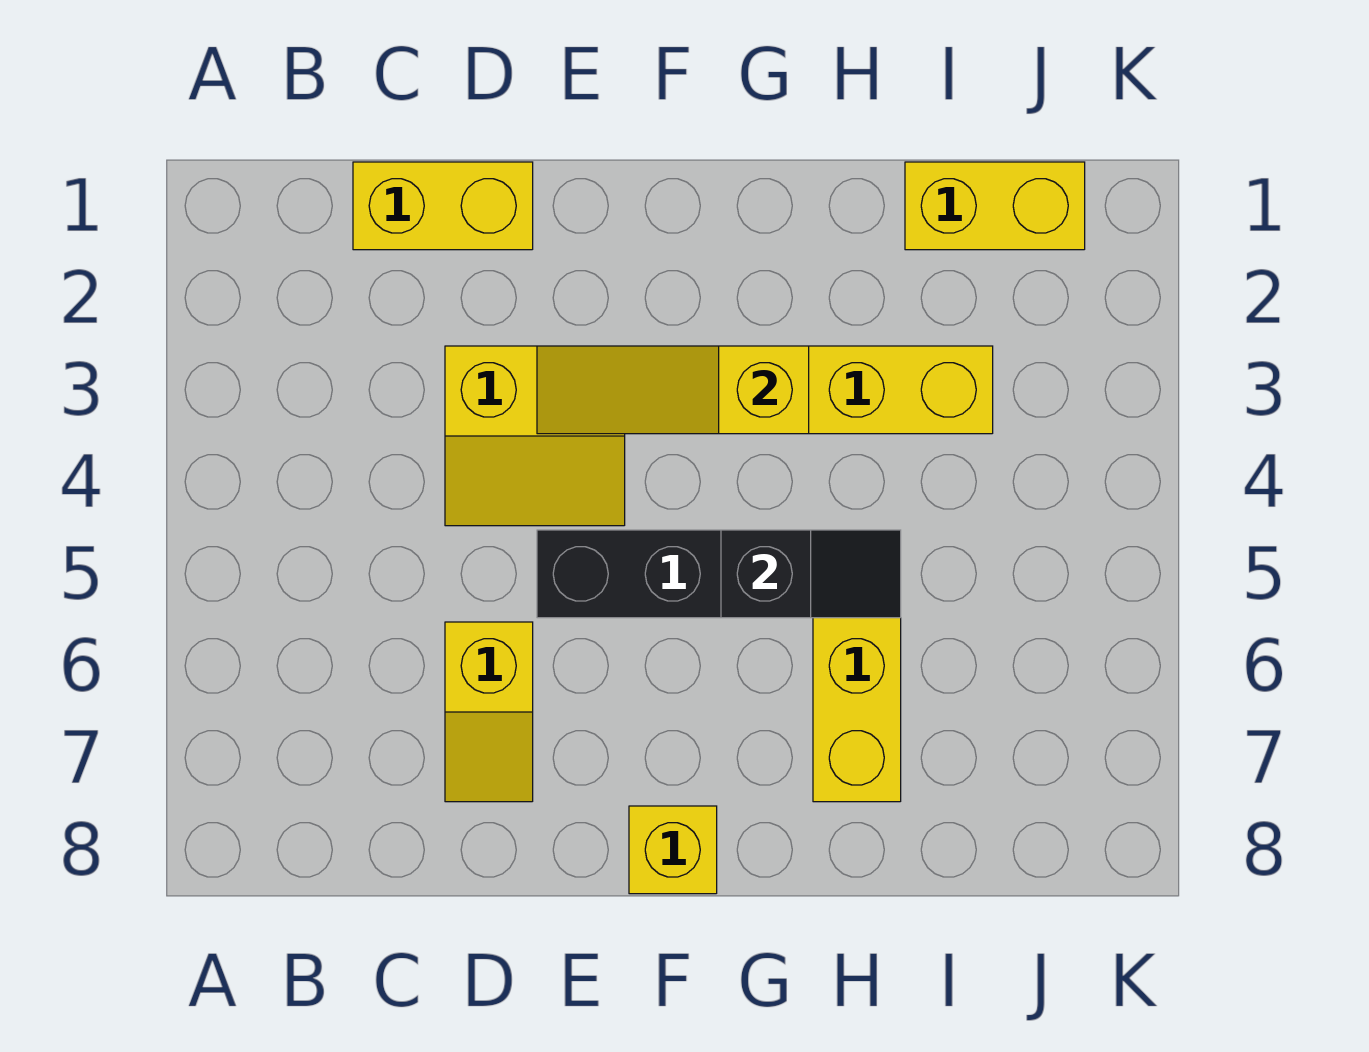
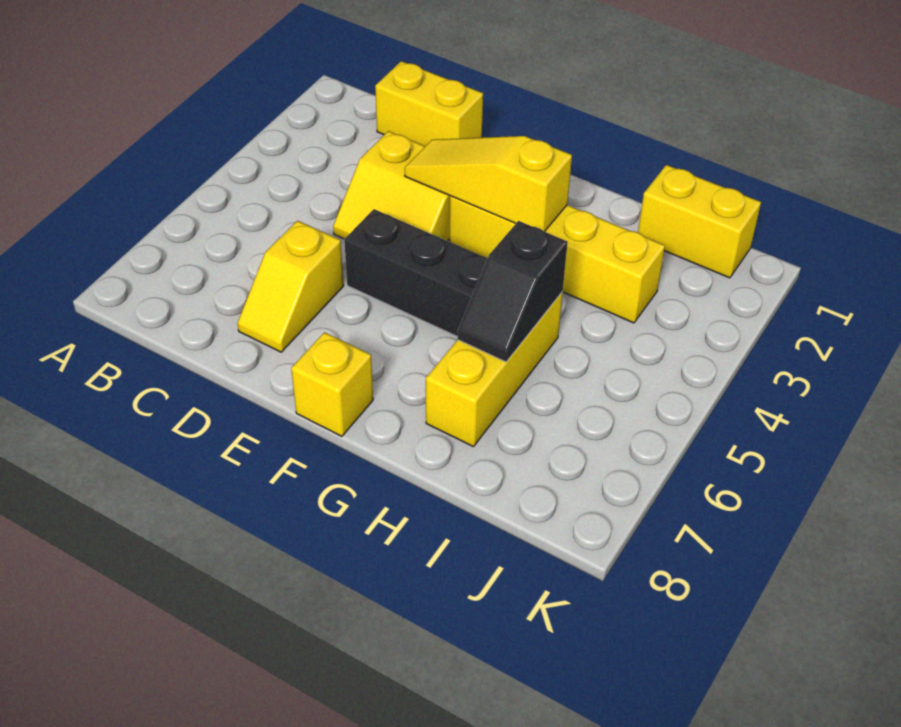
black slope G5:H5 level 2 top G -> black slope H5:H6 level 2 top 5

